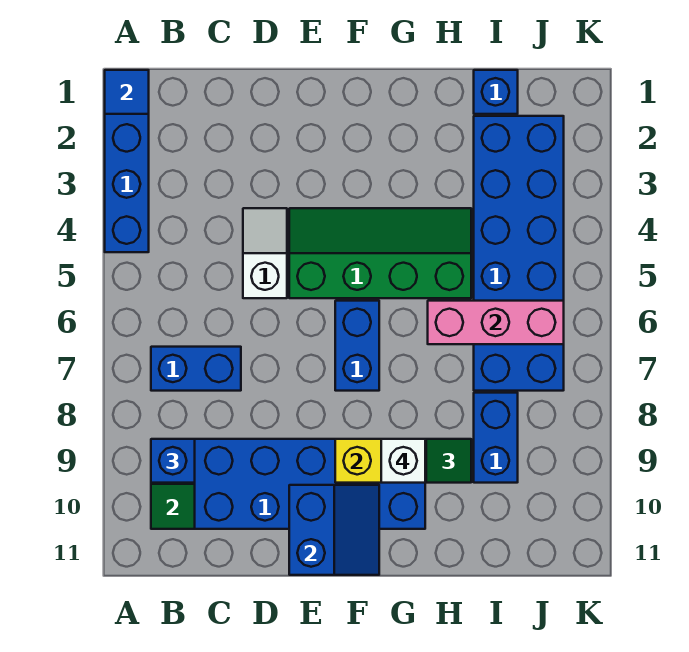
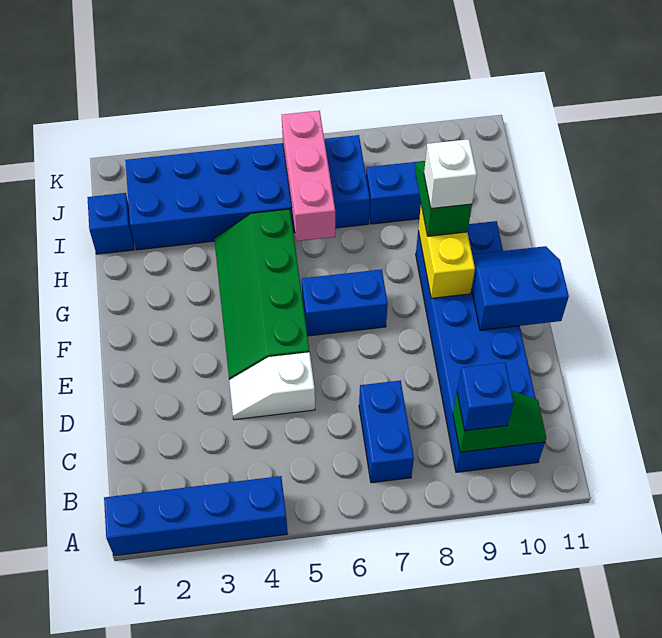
blue tile A1 level 2 -> none

